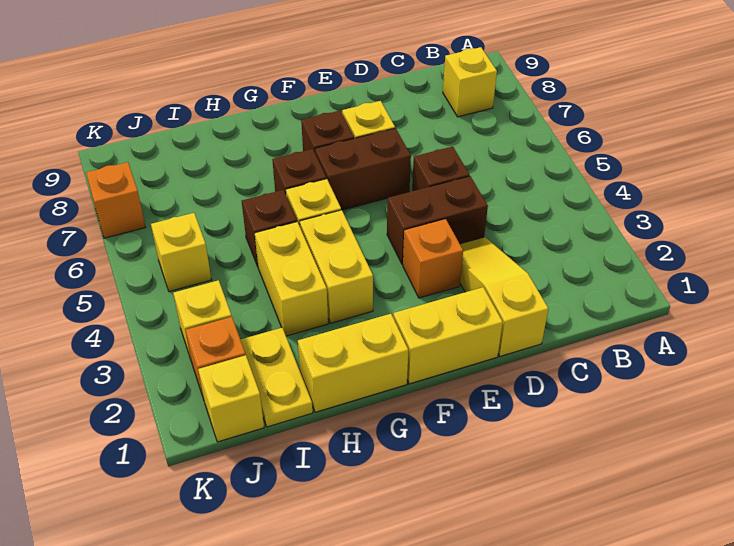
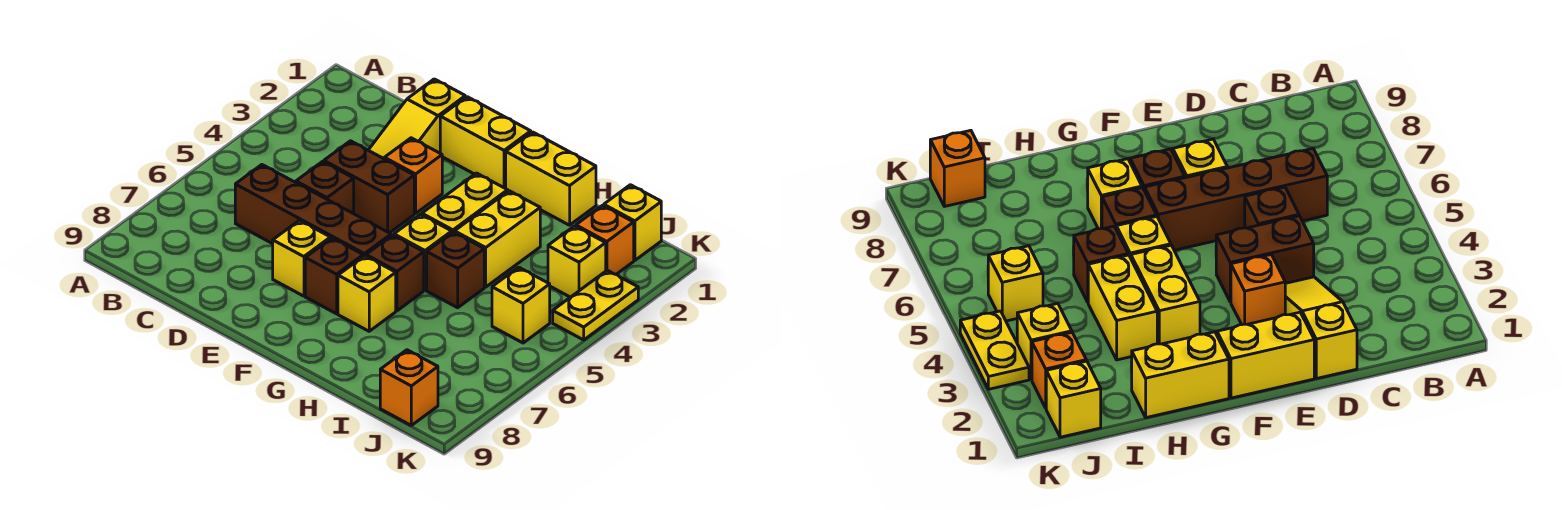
yellow brick B8 level 1 -> yellow brick G7 level 1
brown brick E6:F6 level 1 -> brown brick C6:F6 level 1
yellow plate I1:I2 level 1 -> yellow plate K3:K4 level 1
orange brick K7 level 1 -> orange brick J9 level 1

